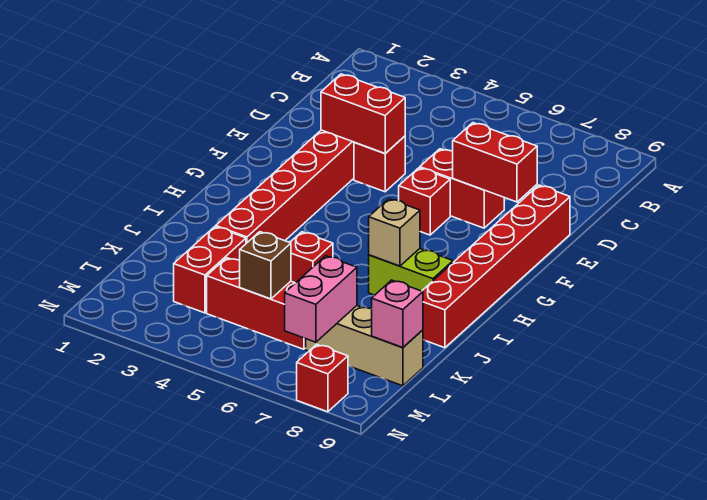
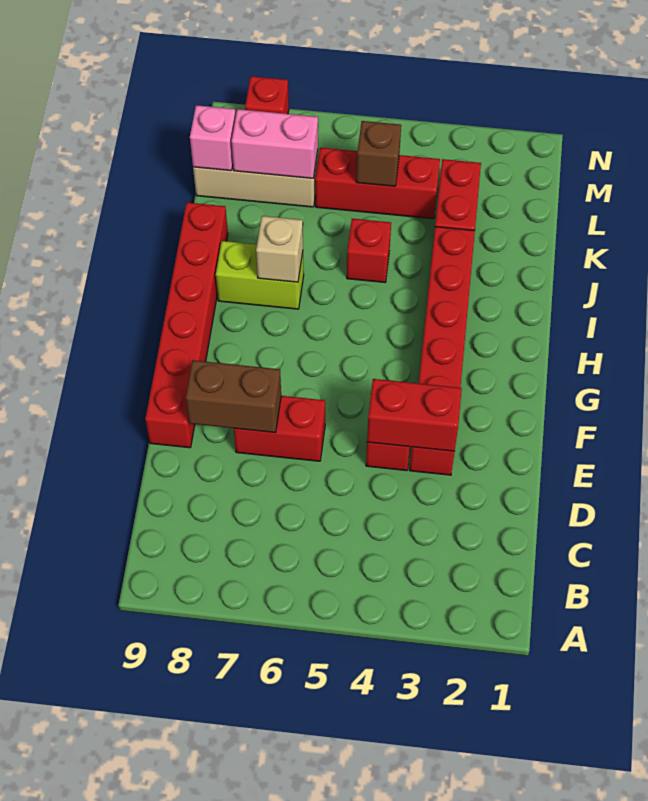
red brick E7:E8 level 2 -> brown brick E7:E8 level 2
red brick F6 level 1 -> none
pink brick L7:M7 level 2 -> pink brick L7:L8 level 2

